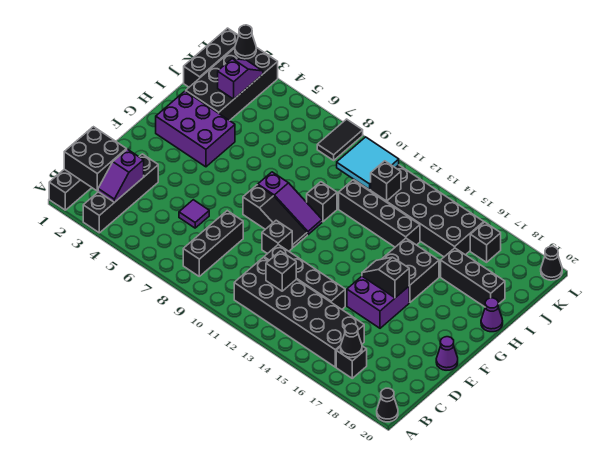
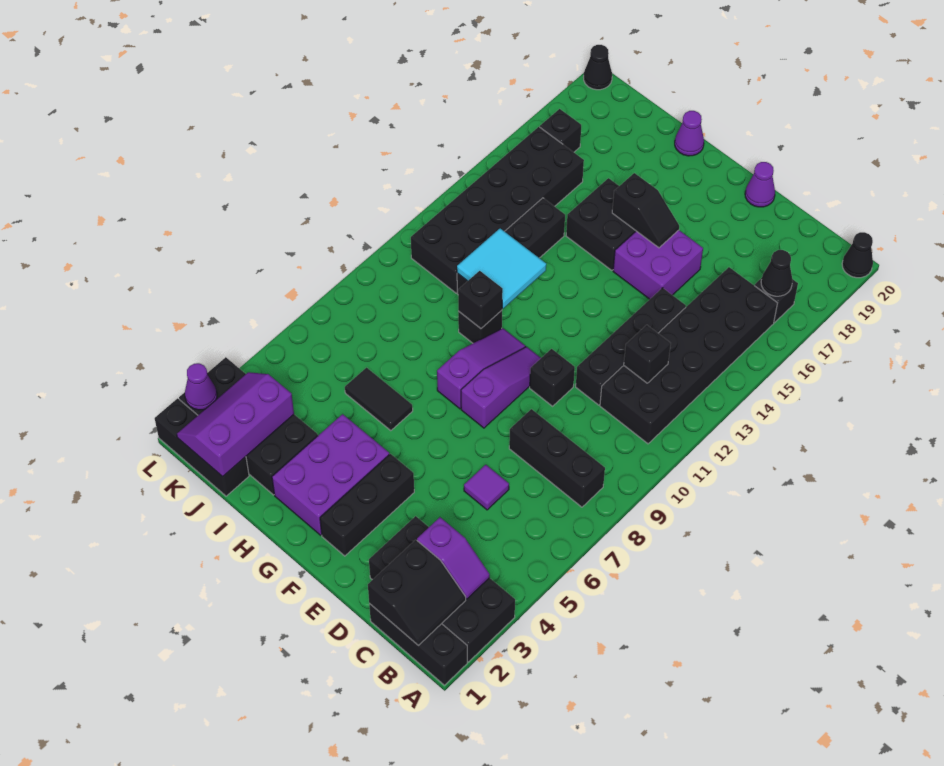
black brick A3:D3 level 1 -> black brick A2:D3 level 1
black brick B1:C2 level 2 -> black slope B1:C2 level 2 top C
black slope F8:F10 level 1 top 8 -> purple slope F8:F10 level 1 top 8
black slope F15:F16 level 2 top 16 -> black slope F16:G16 level 2 top G
black brick I17:I19 level 1 -> black brick F2:F4 level 1
purple slope J3:K3 level 2 top J -> purple slope J1:K3 level 2 top J
cyan tile J10:K11 level 2 -> cyan tile H11:I12 level 2
black brick J12 level 2 -> black brick H10 level 2
black tile K8:L8 level 1 -> black tile H6:I6 level 1
black cone L2 level 2 -> purple cone L2 level 2

